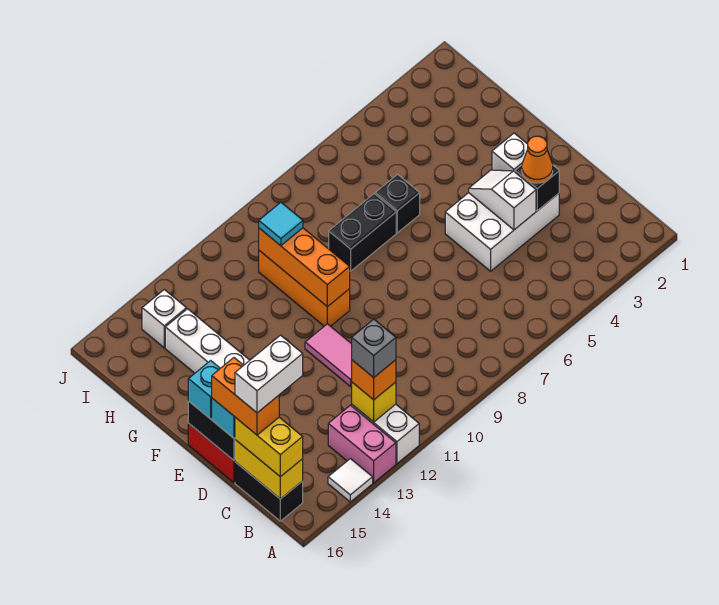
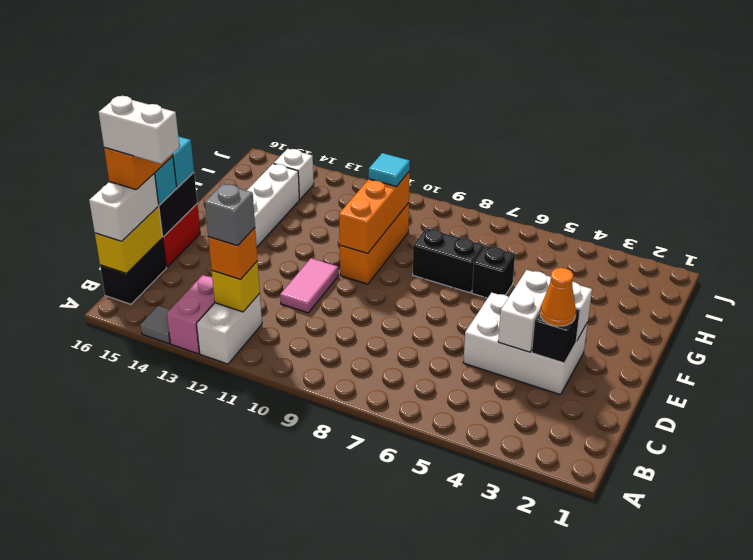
white tile A14 level 1 -> grey tile A14 level 1
yellow brick B16:C16 level 3 -> white brick B16:C16 level 3
white slope D4:E4 level 2 top D -> white brick D4:E4 level 2

